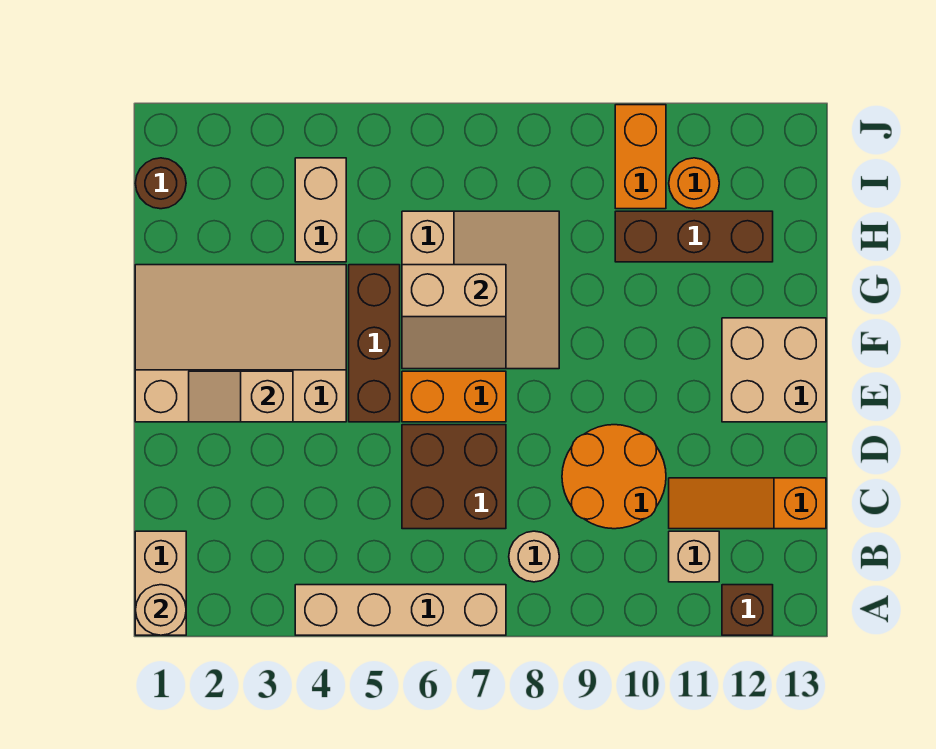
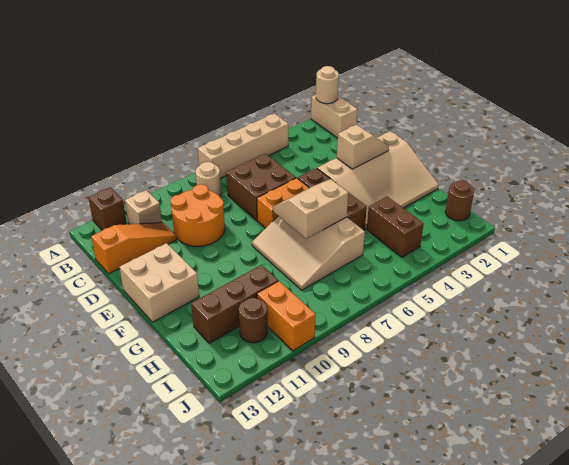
tan brick H4:I4 level 1 -> brown brick H4:I4 level 1
orange round brick I11 level 1 -> brown round brick I11 level 1

